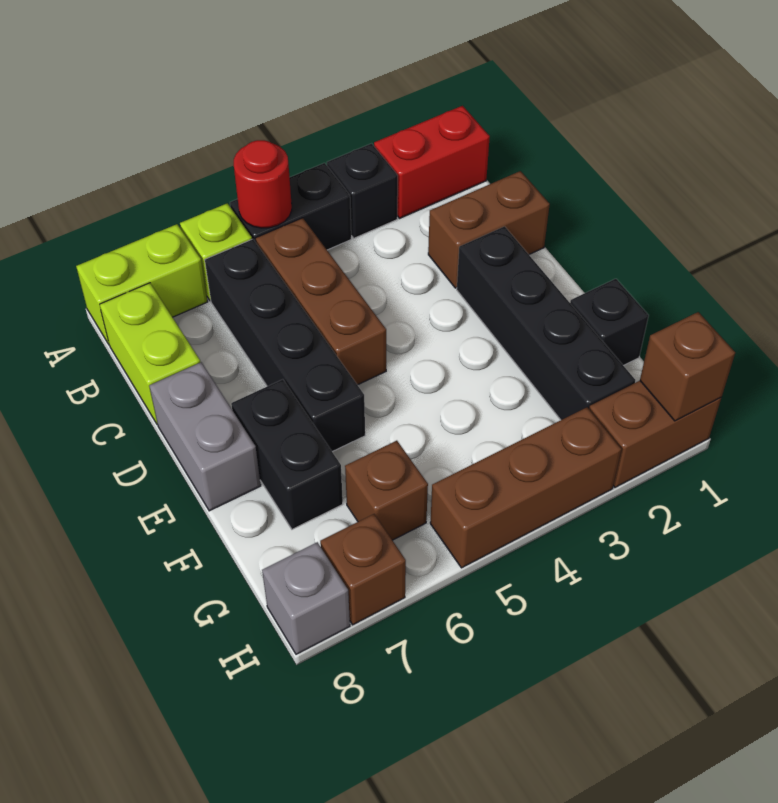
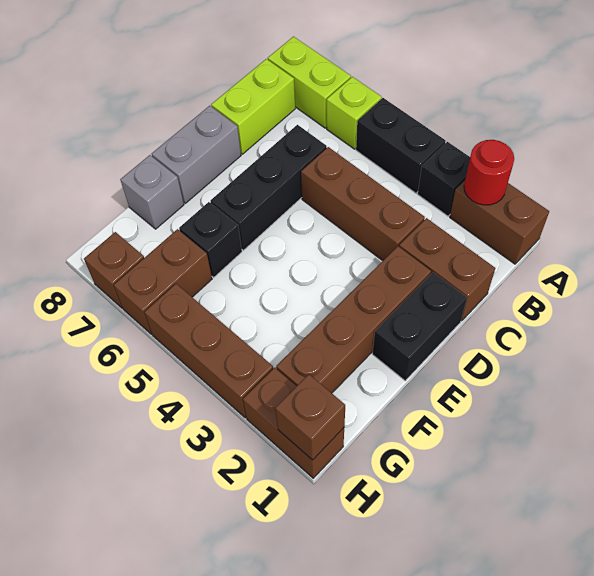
red brick A1:A2 level 1 -> brown brick A1:A2 level 1
red round brick A5 level 2 -> red round brick A2 level 2
brown brick B5:D5 level 1 -> brown brick C3:C5 level 1
black brick B6:E6 level 1 -> black brick C6:E6 level 1
black brick D2:G2 level 1 -> brown brick D2:G2 level 1
black brick E7:F7 level 1 -> black brick D1:E1 level 1
black brick F1 level 1 -> black brick F6 level 1
brown brick G6 level 1 -> brown brick G6:H6 level 1
grey brick H8 level 1 -> grey brick F8 level 1

